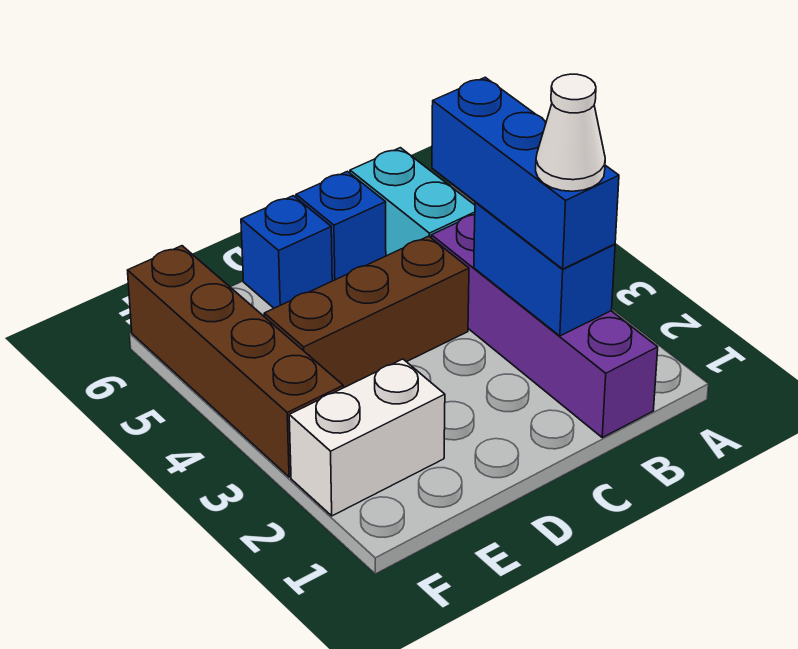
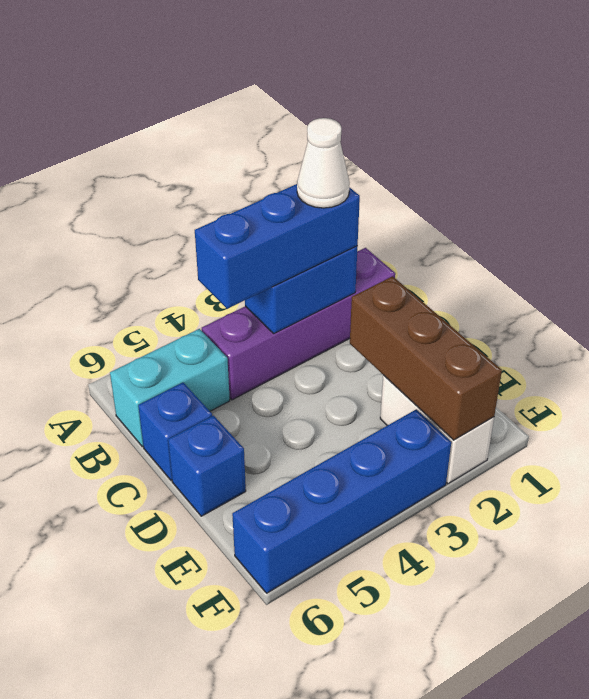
brown brick C4:E4 level 1 -> brown brick D2:F2 level 2
brown brick F3:F6 level 1 -> blue brick F3:F6 level 1

